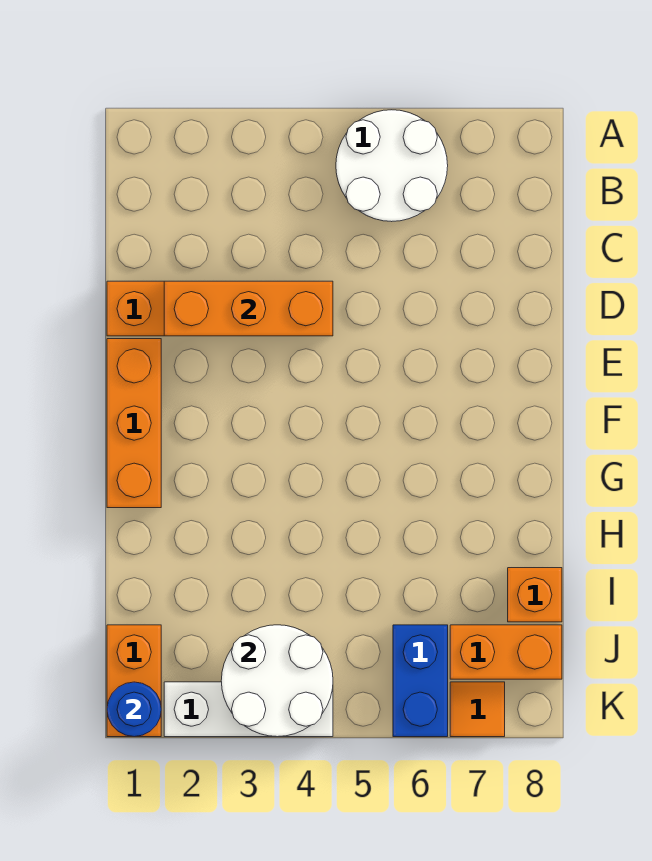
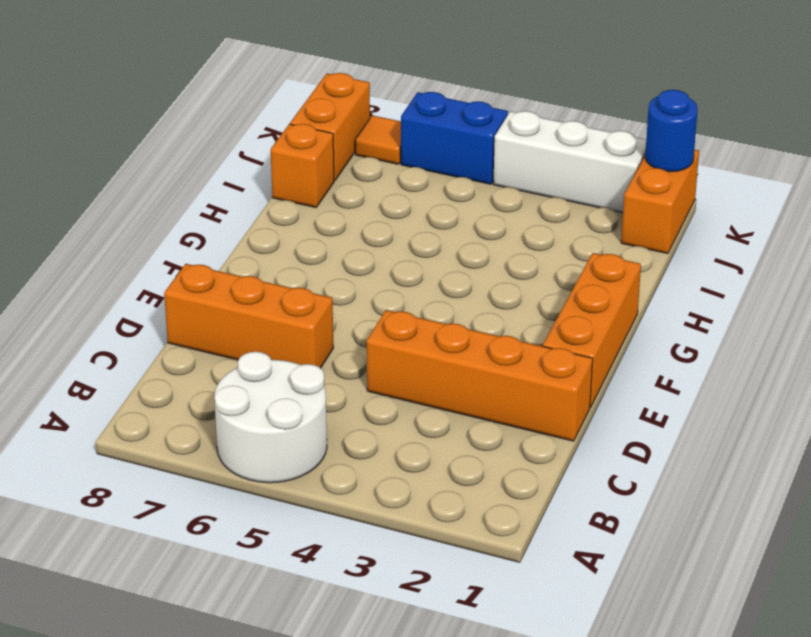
orange brick D2:D4 level 2 -> orange brick D6:D8 level 1
white round brick J3:K4 level 2 -> none
blue brick J6:K6 level 1 -> blue brick K5:K6 level 1
orange brick J7:J8 level 1 -> orange brick J8:K8 level 1

